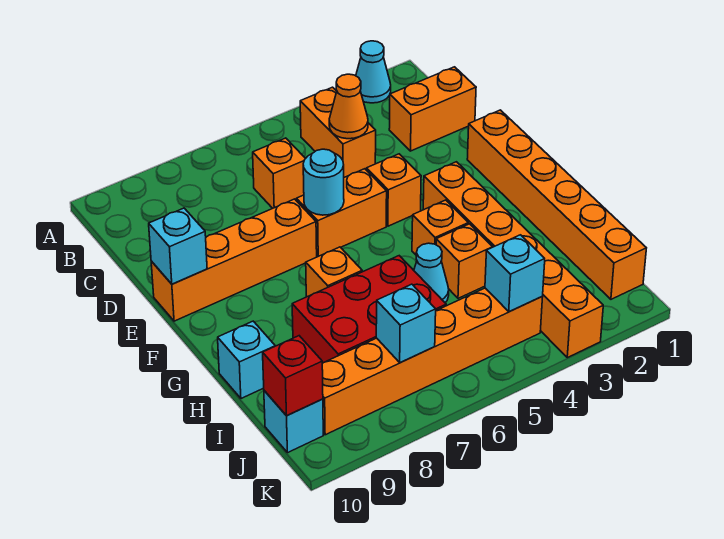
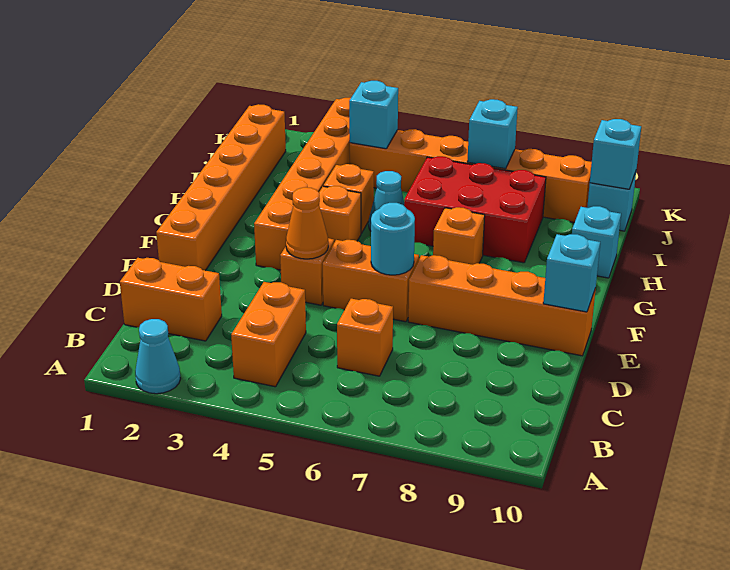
orange cone C4 level 2 -> orange cone E4 level 2
red brick J10 level 2 -> cyan brick J10 level 2

